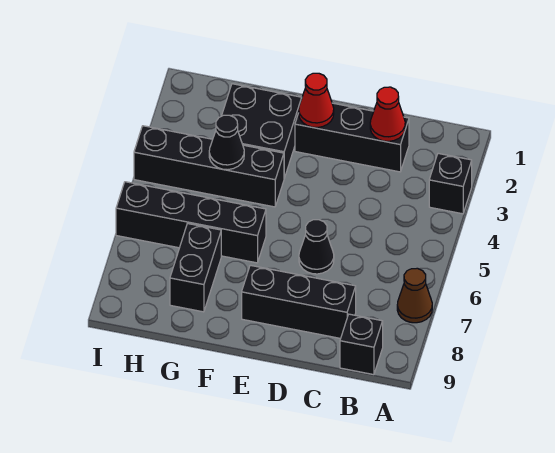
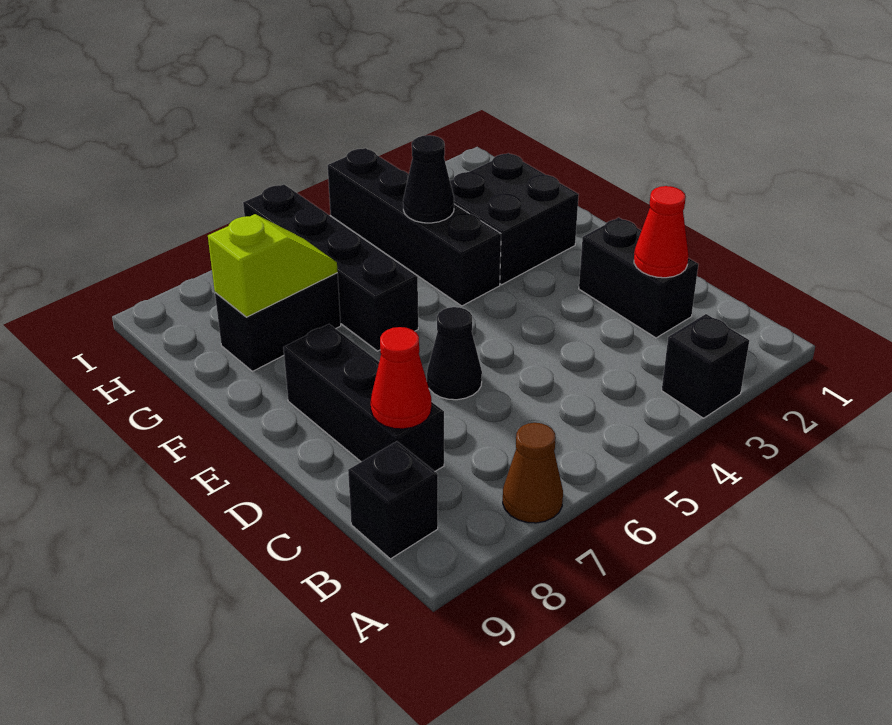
black brick C2:E2 level 1 -> black brick C2:D2 level 1
red cone E2 level 2 -> red cone C8 level 2
none -> lime slope G7:G8 level 2 top 8

